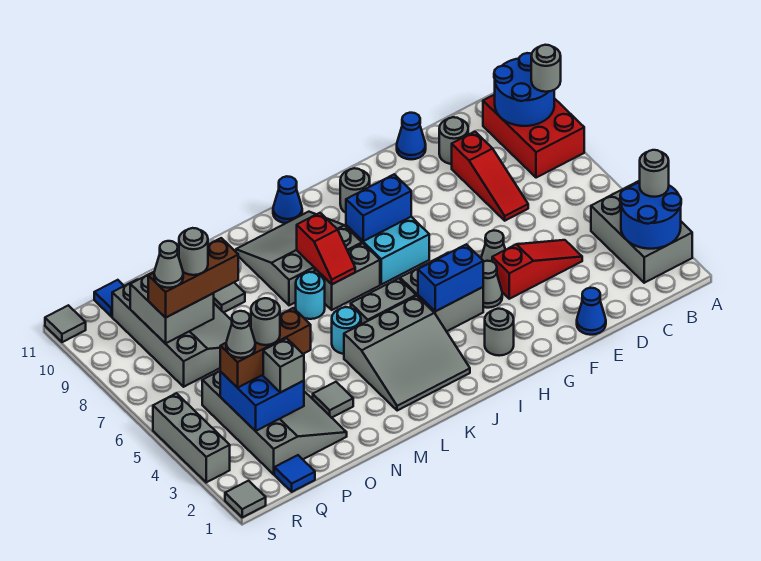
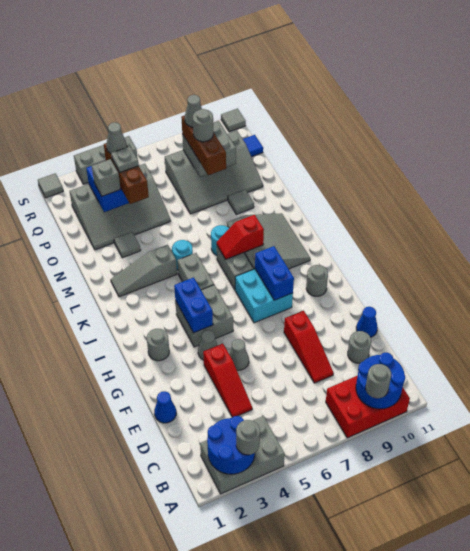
red slope D7:D9 level 1 top 9 -> red slope D8:F8 level 1 top F
grey slope J2:L4 level 1 top 4 -> grey slope L2:L4 level 1 top 4
blue cone J11 level 1 -> none
grey round brick P4 level 4 -> grey plate P4 level 4
blue tile Q1 level 1 -> none

